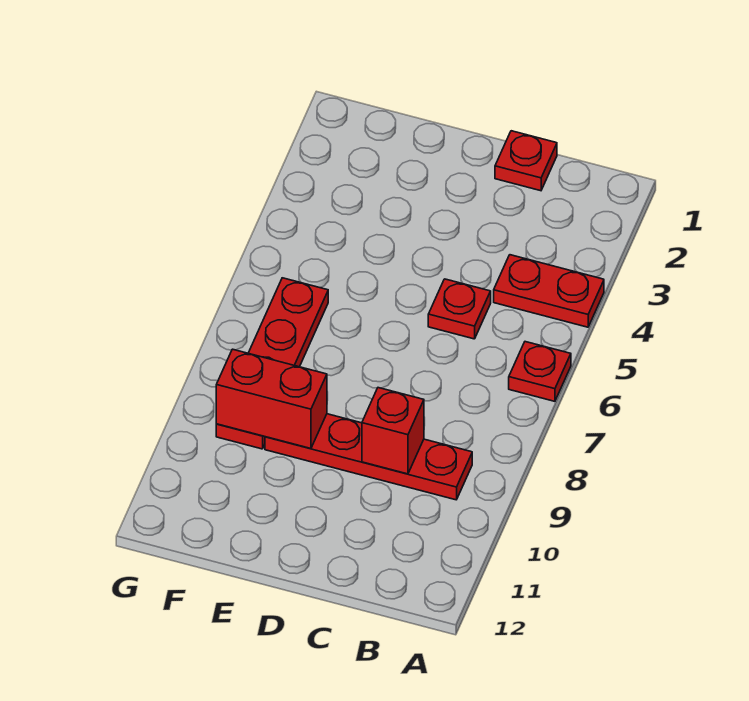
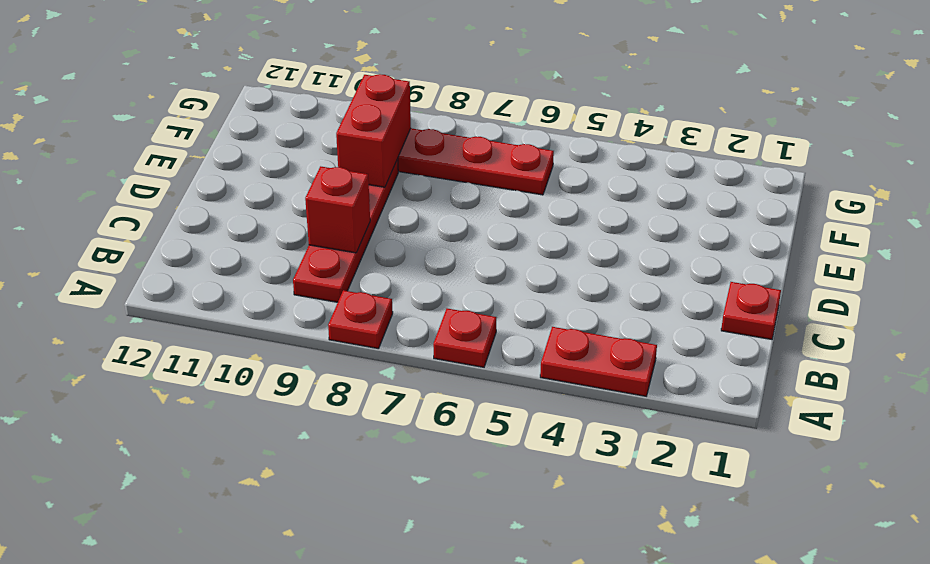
red plate A4:B4 level 1 -> red plate A3:A4 level 1
red plate C5 level 1 -> red plate A8 level 1

